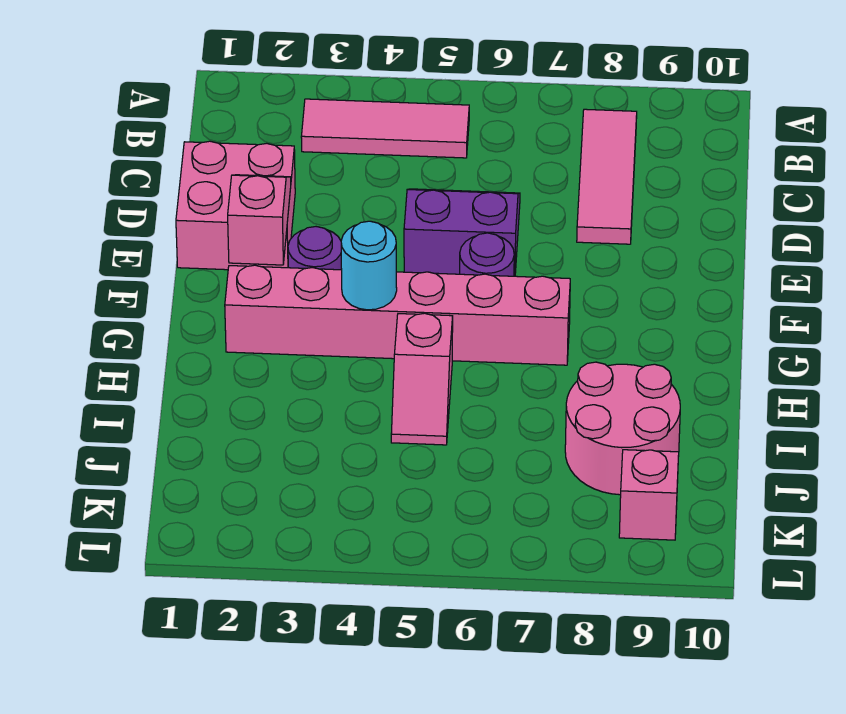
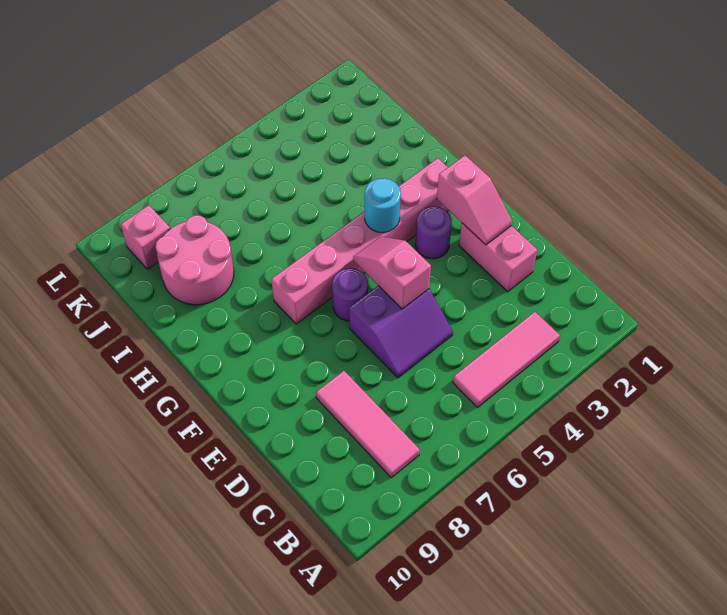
pink brick D1:E2 level 1 -> pink brick D2:E2 level 1
pink slope H5:I5 level 1 top H -> pink slope E5:F5 level 2 top E

